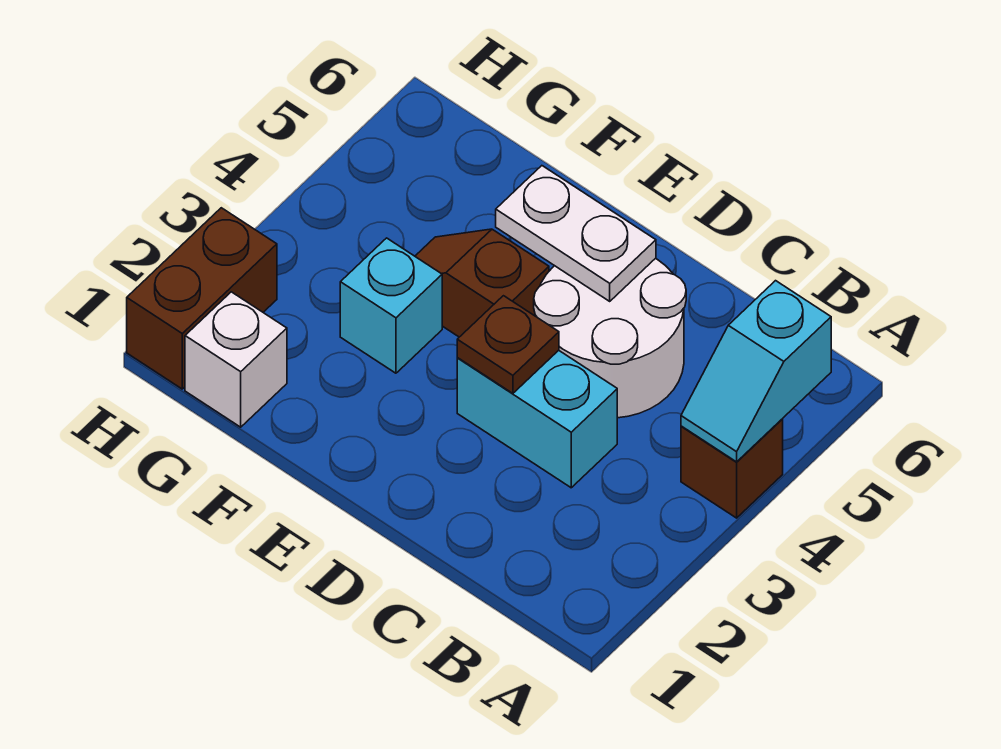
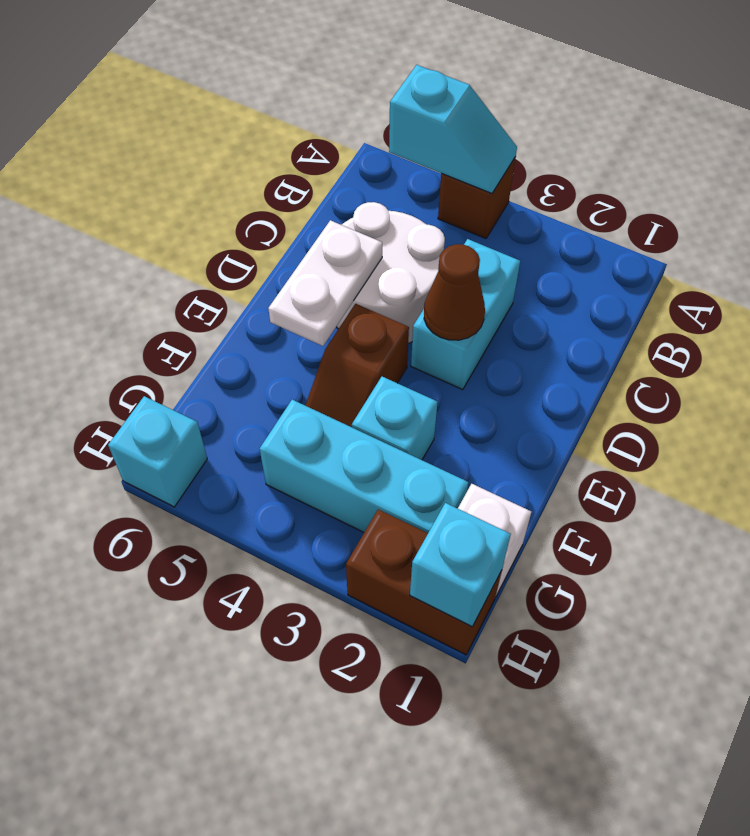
brown plate D3 level 2 -> brown cone D3 level 2
none -> cyan brick G2:G4 level 1
none -> cyan brick H1 level 2
none -> cyan brick H6 level 1

